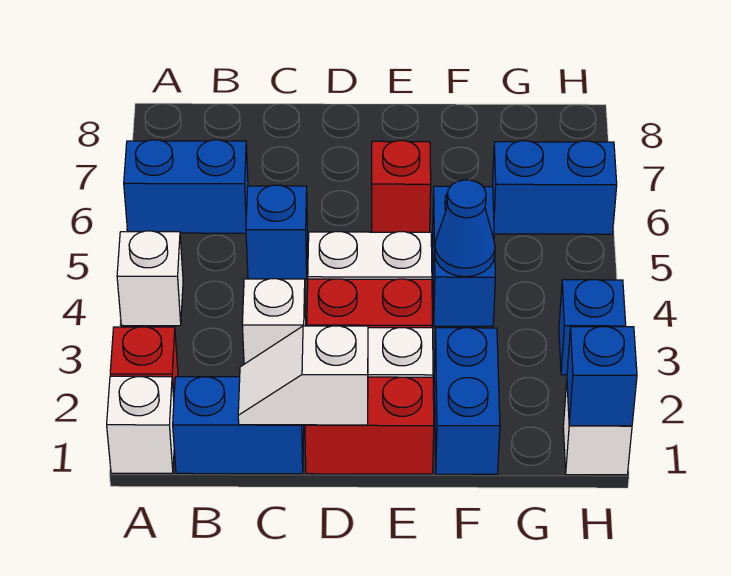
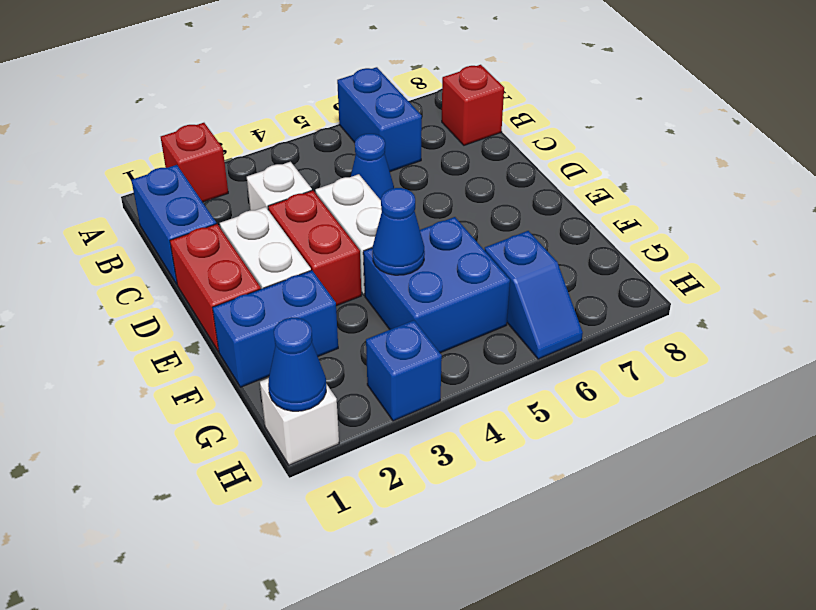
white brick A1 level 1 -> none
white brick A4 level 1 -> none
white slope C1:D1 level 2 top D -> none
blue brick C5 level 1 -> blue cone C5 level 1
red brick E6 level 1 -> red brick B8 level 1
blue brick F4:F5 level 1 -> blue brick F4:G5 level 1
blue brick G6:H6 level 1 -> blue slope G6:H6 level 1 top G
blue brick H1 level 2 -> blue cone H1 level 2

